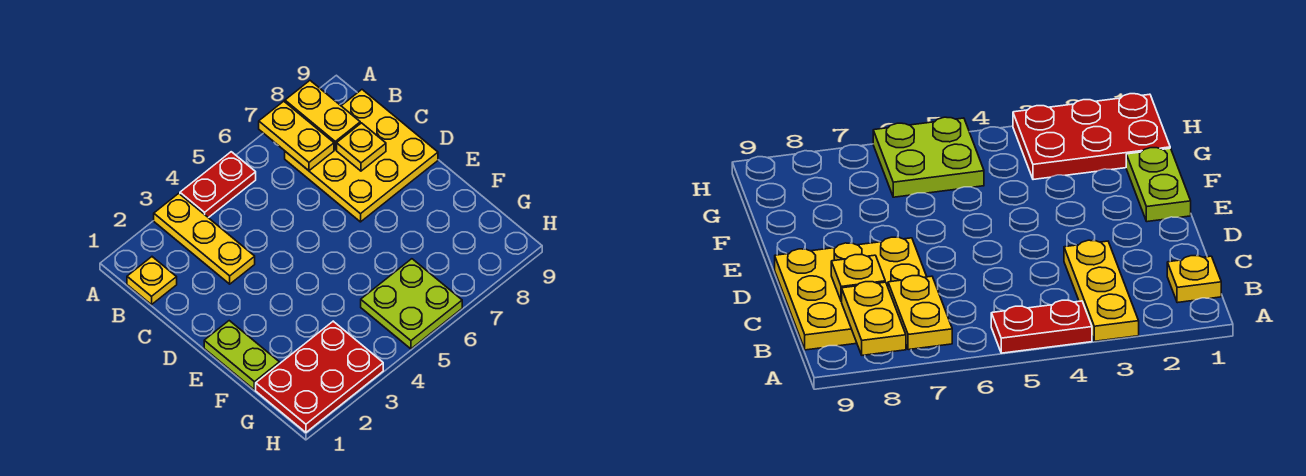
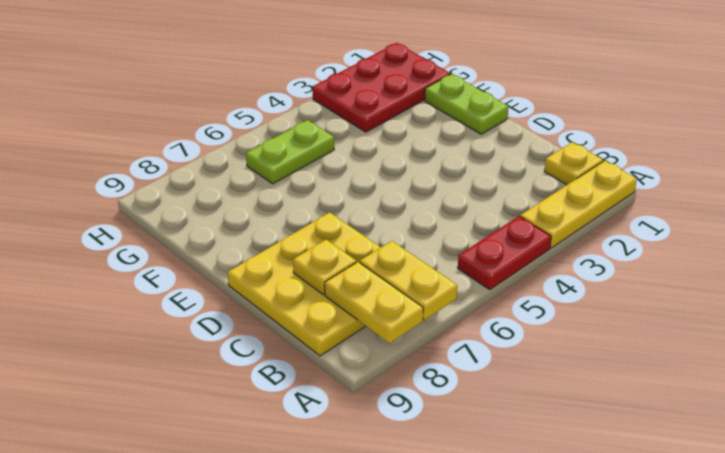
yellow plate A3:C3 level 1 -> yellow plate A1:A3 level 1
lime plate G5:H6 level 1 -> lime plate G5:G6 level 1

